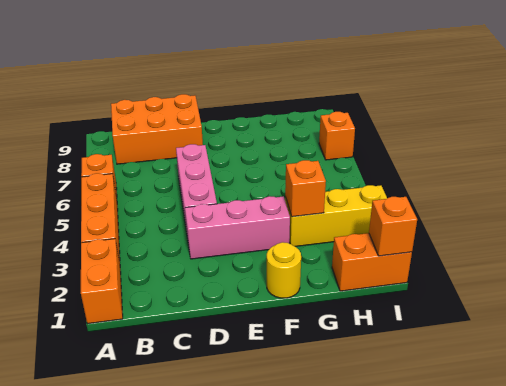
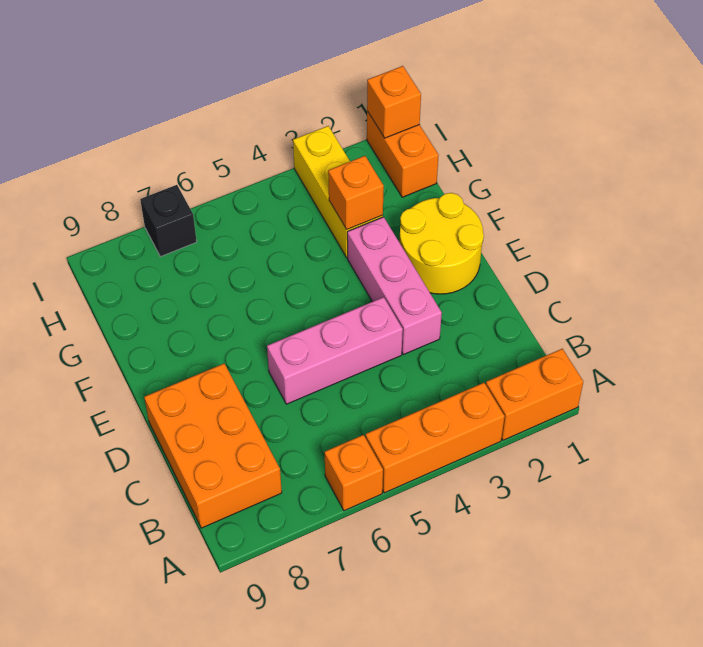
yellow round brick F1 level 1 -> yellow round brick E1:F2 level 1
orange brick I7 level 1 -> black brick I7 level 1

